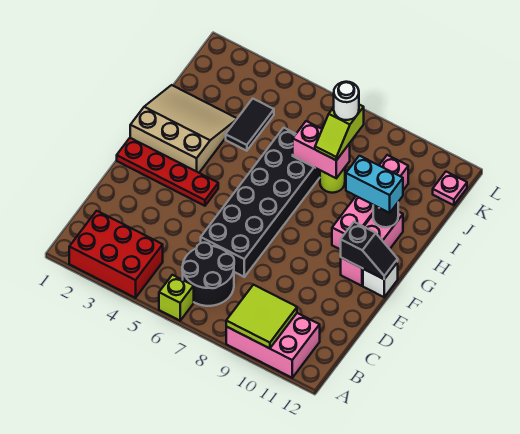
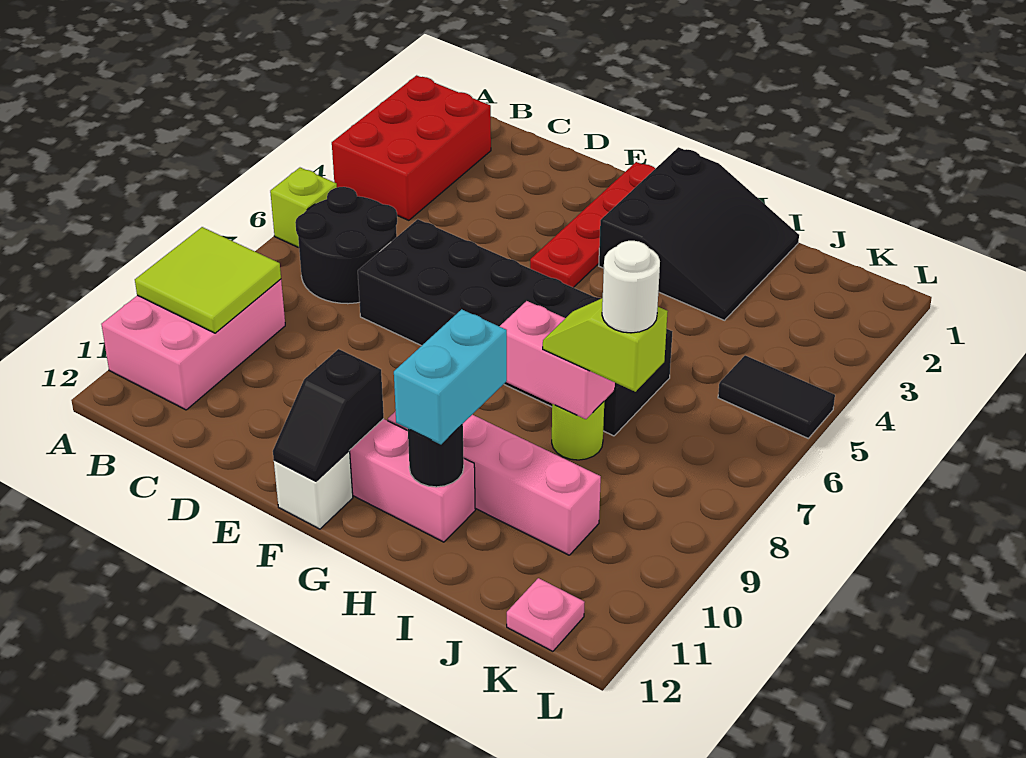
tan slope G1:I3 level 1 top G -> black slope G1:I3 level 1 top G
black tile I4:J4 level 1 -> black tile K5:L5 level 1
pink brick I7:I8 level 2 -> pink brick H8:I8 level 2

